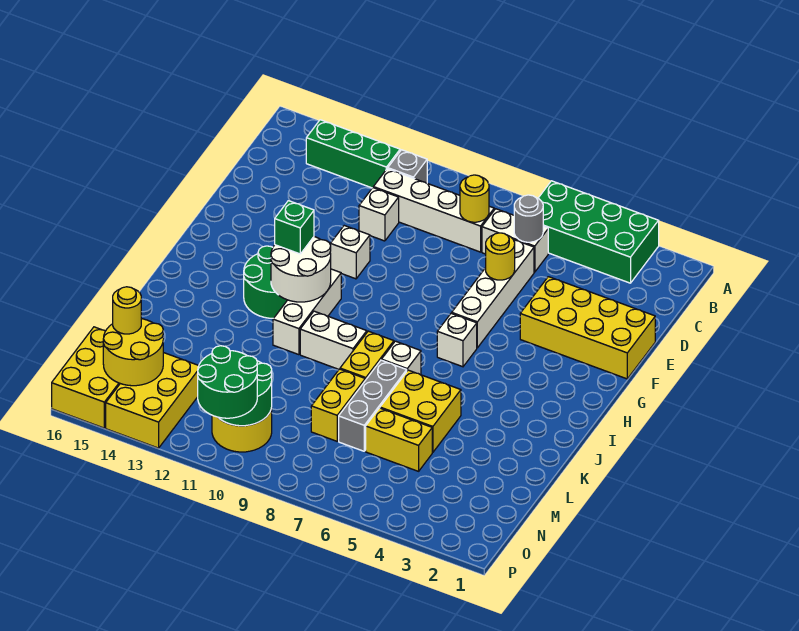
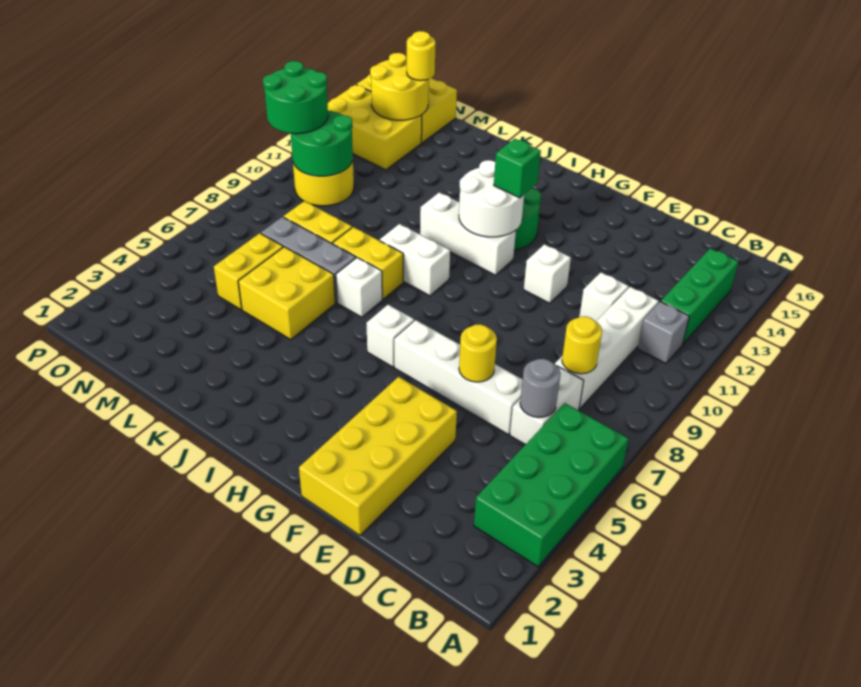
white brick J9:J10 level 1 -> white brick I9:J9 level 1

